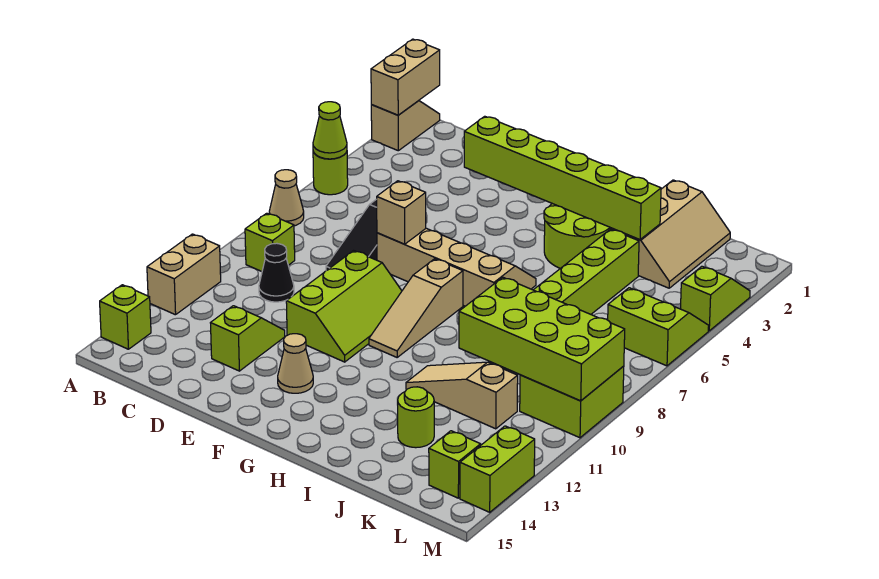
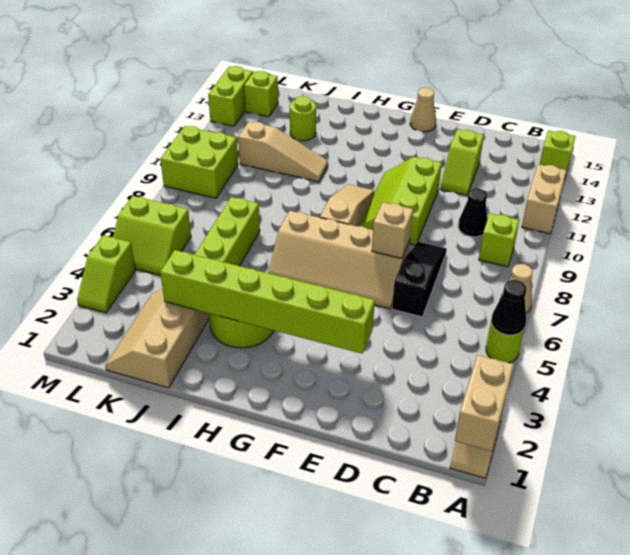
lime cone A5 level 2 -> black cone A5 level 2
tan cone F13 level 1 -> tan cone F15 level 1
lime brick J9:M10 level 2 -> none

